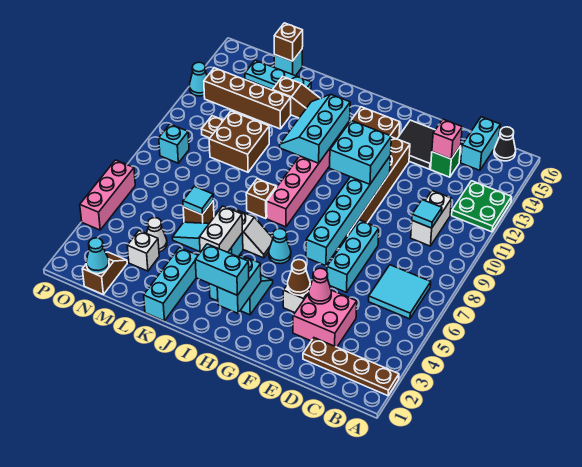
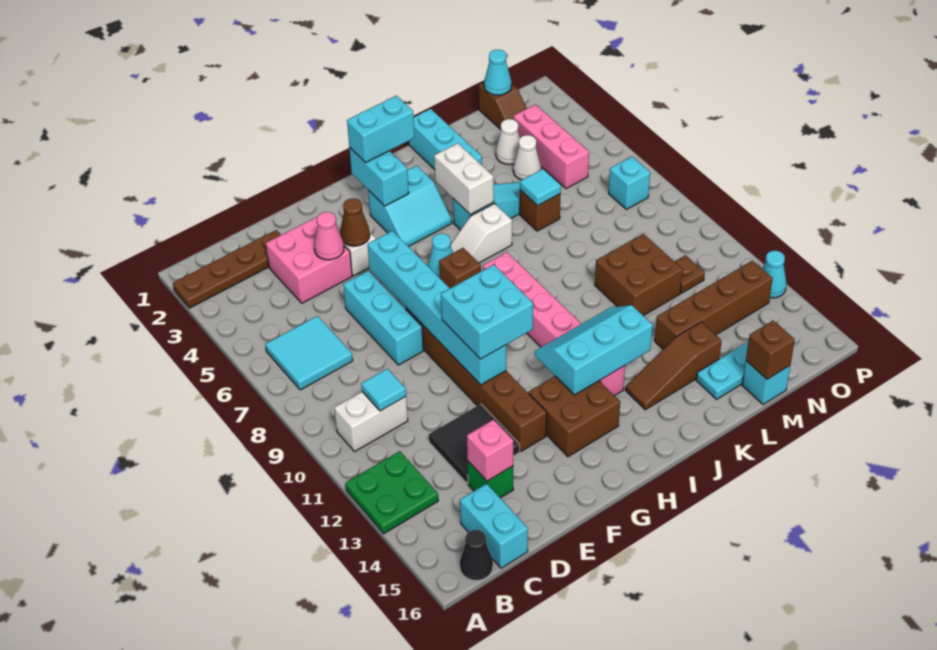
white brick C10:C11 level 1 -> white brick B10:C10 level 1
black tile E14:F15 level 1 -> black tile D12:E13 level 1
cyan slope I11:J13 level 2 top I -> cyan slope H12:J13 level 2 top 13
brown brick J8 level 1 -> brown brick H7 level 1
white brick M3 level 1 -> white cone M3 level 1
cyan brick O9 level 1 -> cyan brick O7 level 1
pink brick P4:P6 level 1 -> pink brick N3:N5 level 1

